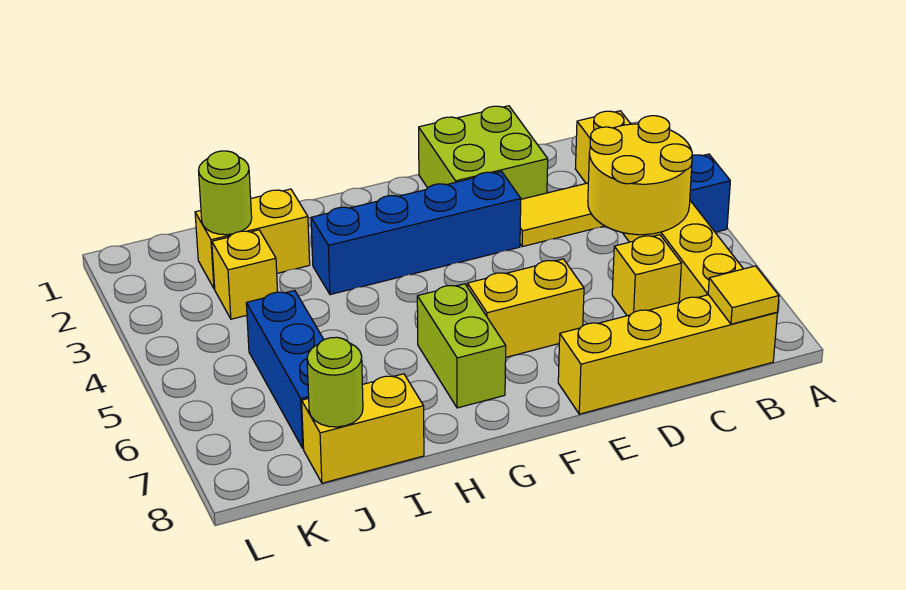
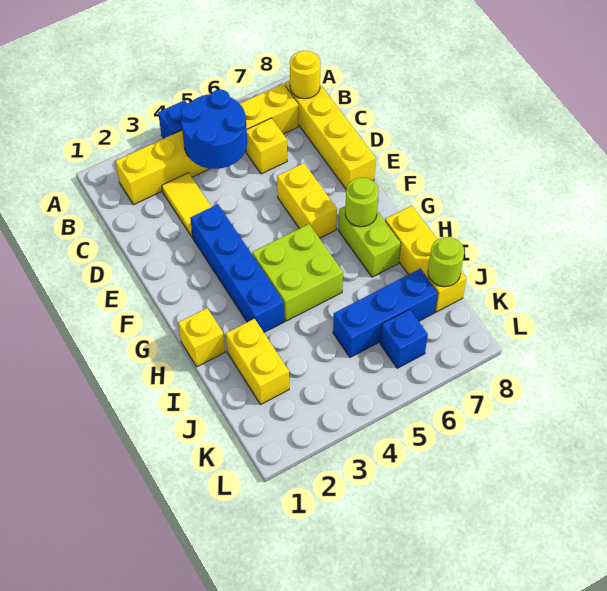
yellow round brick B4:C5 level 2 -> blue round brick B4:C5 level 2
yellow tile B8 level 2 -> yellow round brick B8 level 2
lime brick D1:E2 level 1 -> lime brick G4:H5 level 1
lime brick G6:G7 level 1 -> lime brick G7:H7 level 1
yellow brick I8:J8 level 1 -> yellow brick H8:J8 level 1
lime round brick J2 level 2 -> lime round brick G7 level 2
yellow brick J3 level 1 -> yellow brick H1 level 1
none -> blue brick K6 level 1

